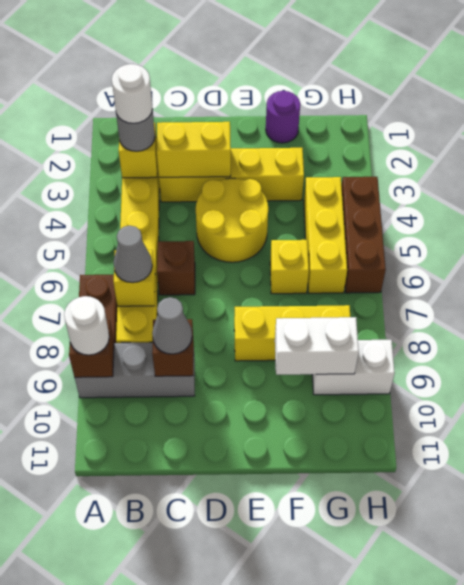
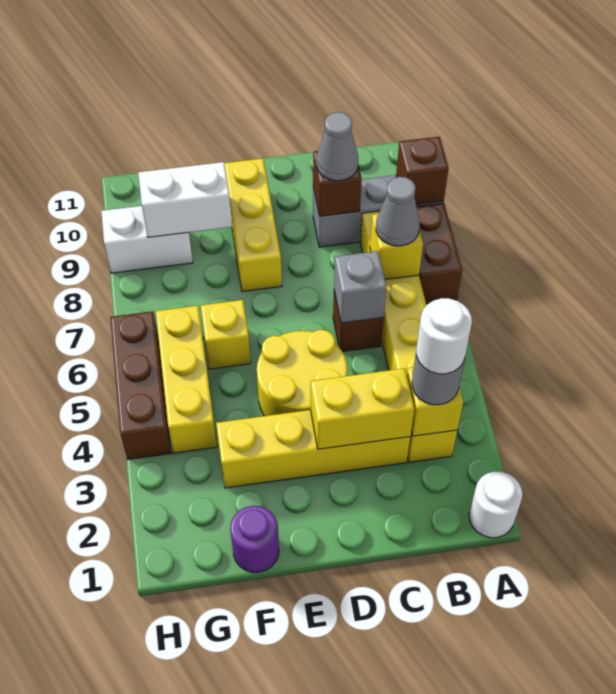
white round brick A9 level 3 -> white round brick A1 level 1
none -> grey brick C6 level 2
yellow brick E8:G8 level 1 -> yellow brick E8:E10 level 1

